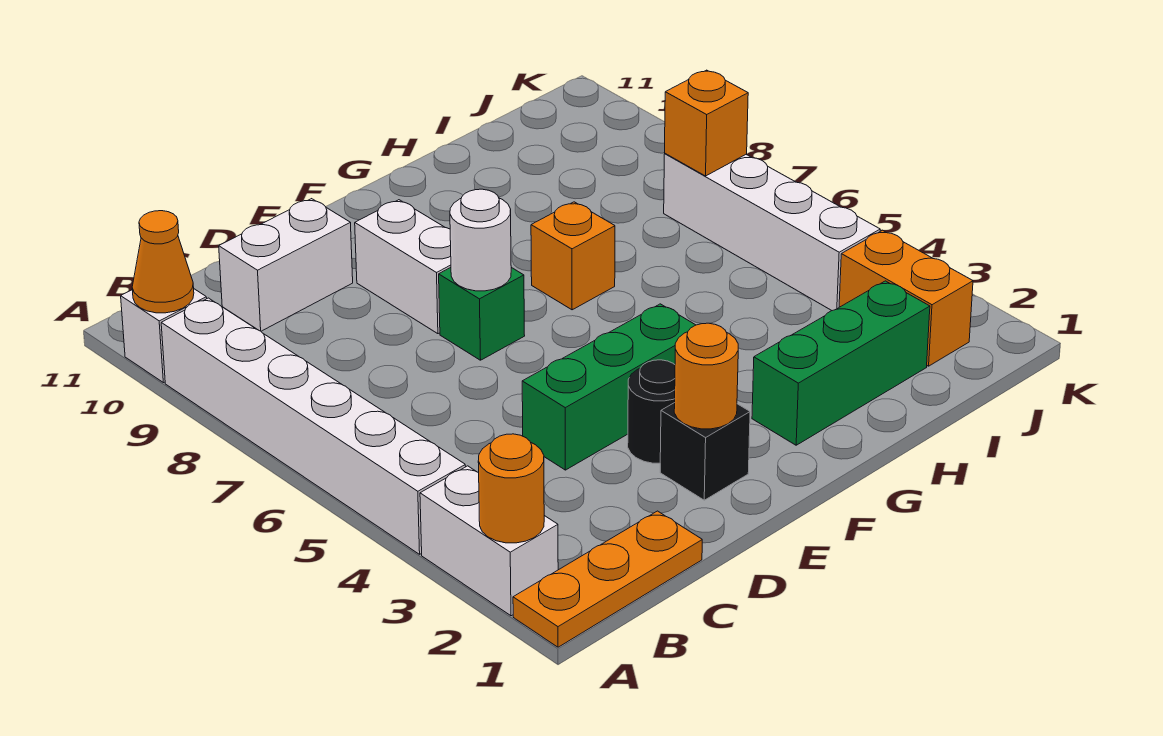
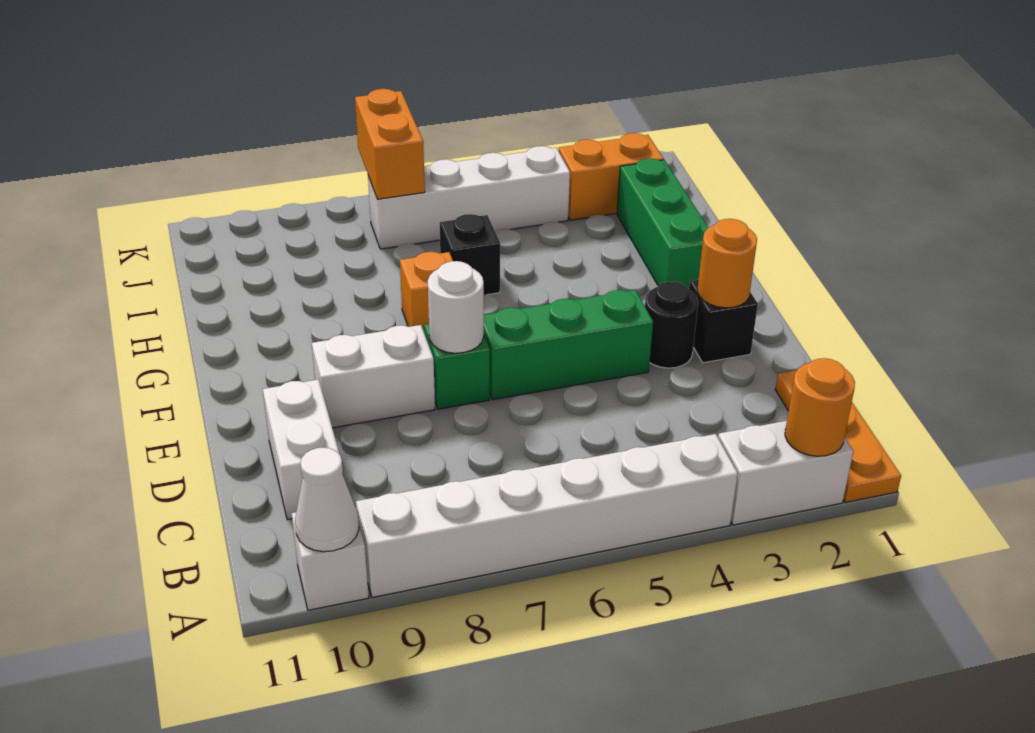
orange cone A10 level 2 -> white cone A10 level 2
green brick D4:F4 level 1 -> green brick E4:E6 level 1
none -> black brick H6 level 1
orange brick J7 level 2 -> orange brick J7:K7 level 2

